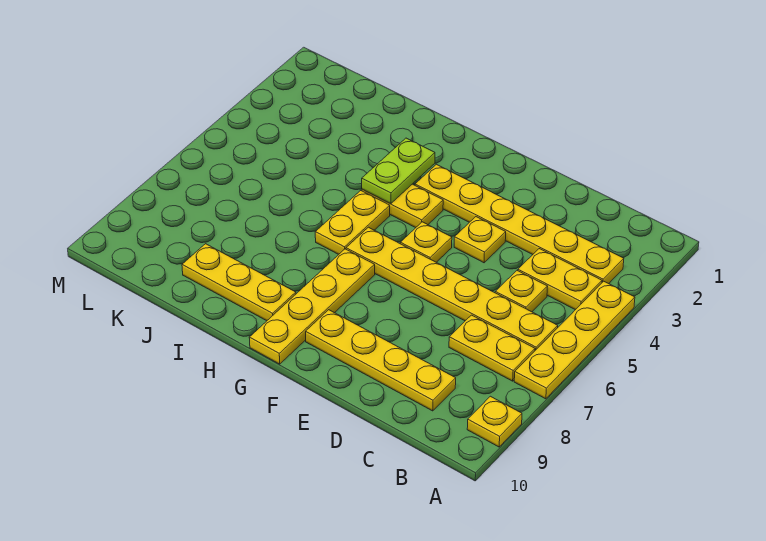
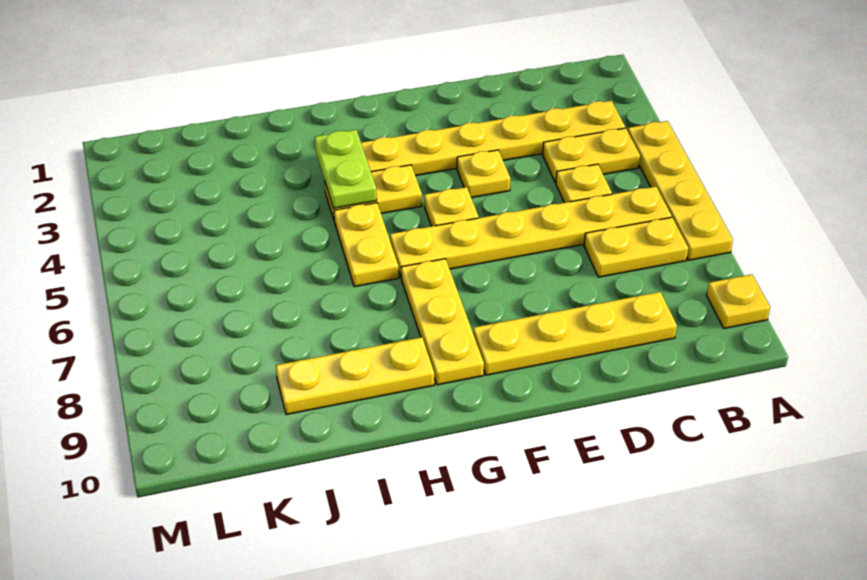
yellow plate G7:G10 level 1 -> yellow plate G7:G9 level 1

